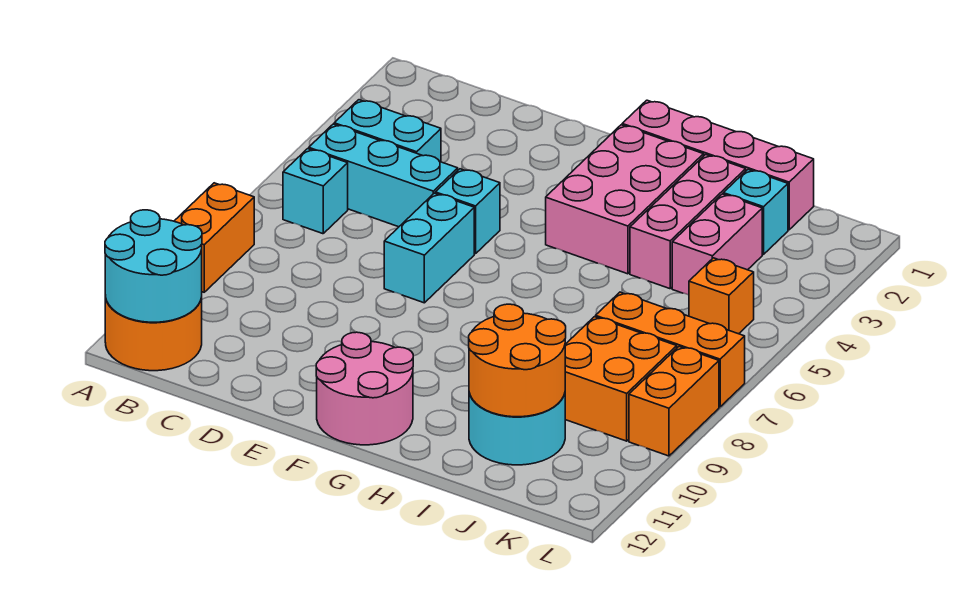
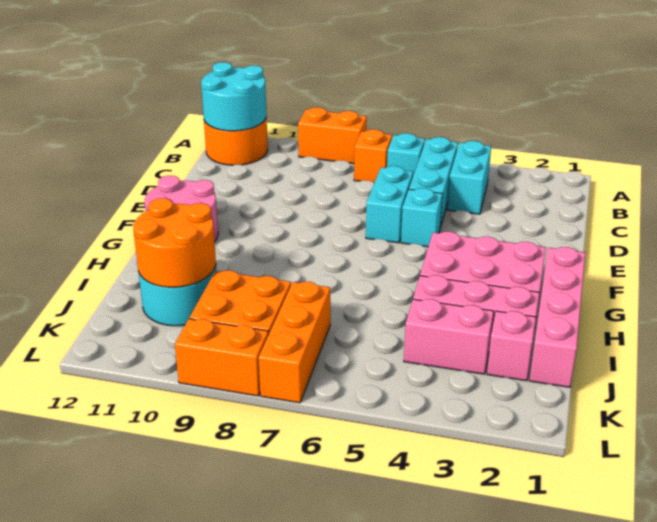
cyan brick E6:E7 level 1 -> cyan brick D6:E6 level 1
cyan brick J2 level 1 -> pink brick J2 level 1
orange brick K5 level 1 -> orange brick B7 level 1

